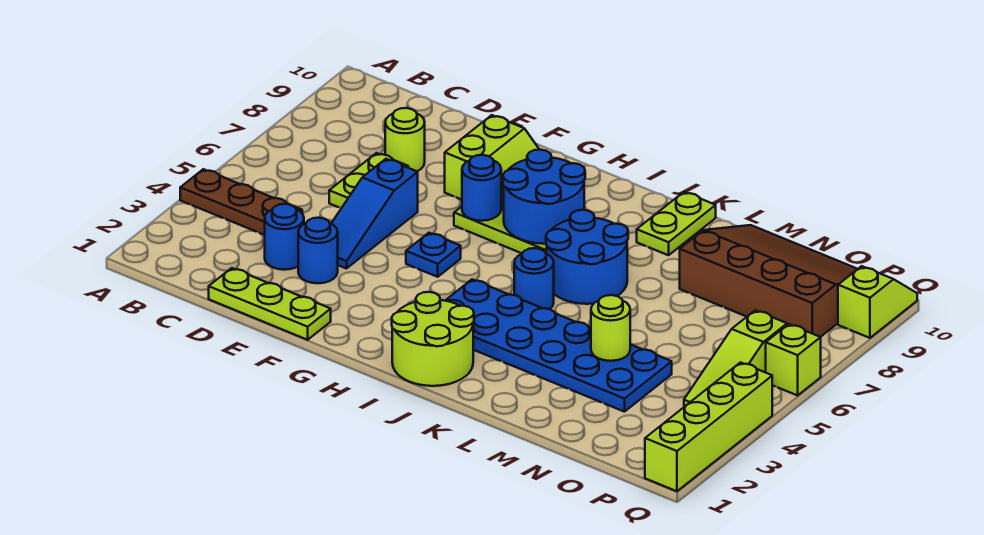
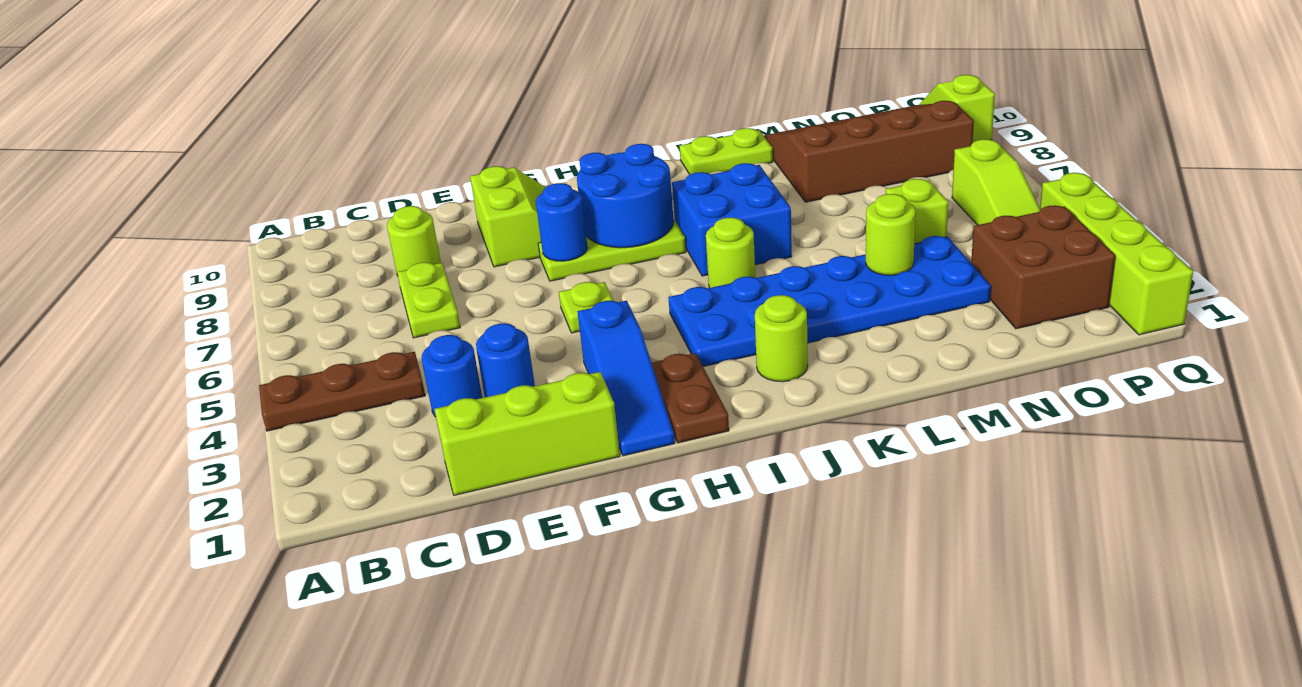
lime plate D1:F1 level 1 -> lime brick D1:F1 level 1
blue slope E4:E6 level 1 top 6 -> blue slope G1:G3 level 1 top 3
blue plate G5 level 1 -> lime plate G5 level 1
none -> brown plate H1:H2 level 1
lime round brick I1:J2 level 1 -> lime round brick J2 level 1
blue round brick J5 level 1 -> lime round brick J5 level 1
blue round brick J6:K7 level 1 -> blue brick J6:K7 level 1
lime plate K9:K10 level 1 -> lime plate K10:L10 level 1
none -> brown brick O2:P3 level 1
lime brick Q6 level 1 -> lime brick N5 level 1

